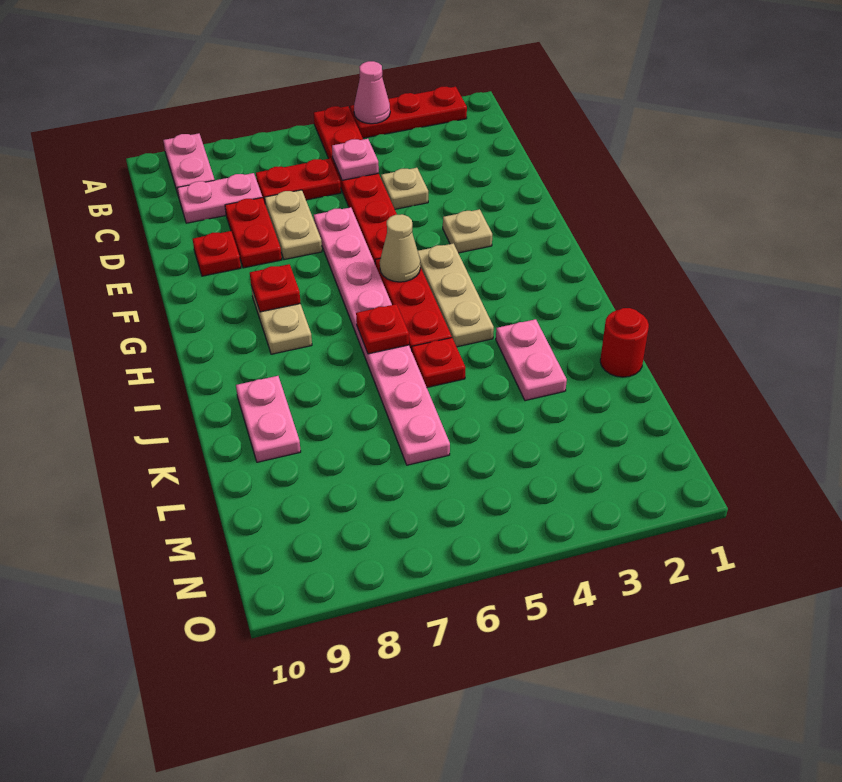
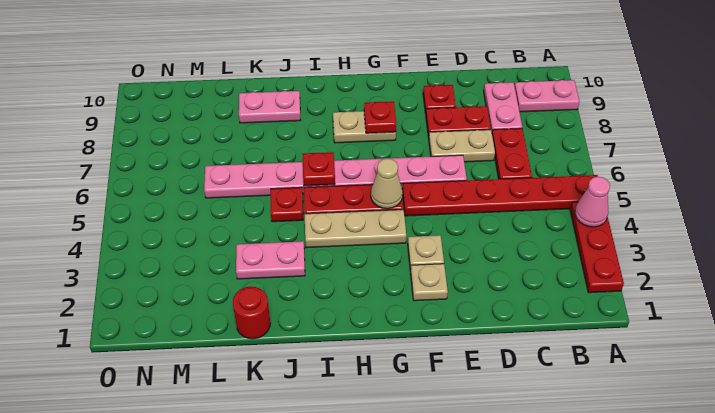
pink plate C5 level 2 -> none
tan plate D4 level 1 -> tan plate F2 level 1

